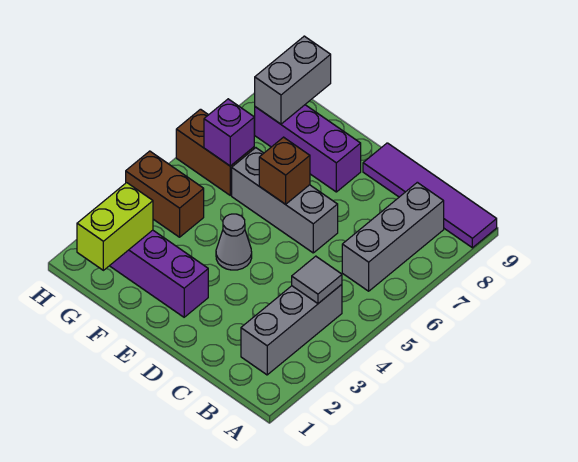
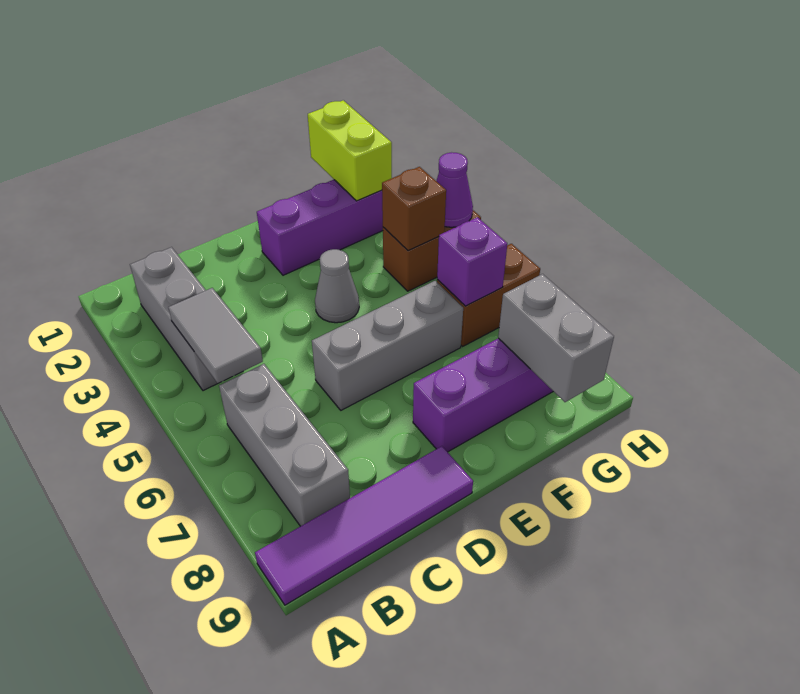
grey tile B4 level 2 -> grey tile B4:B5 level 2
brown brick E6 level 2 -> brown brick G4 level 2
none -> purple cone H4 level 2

